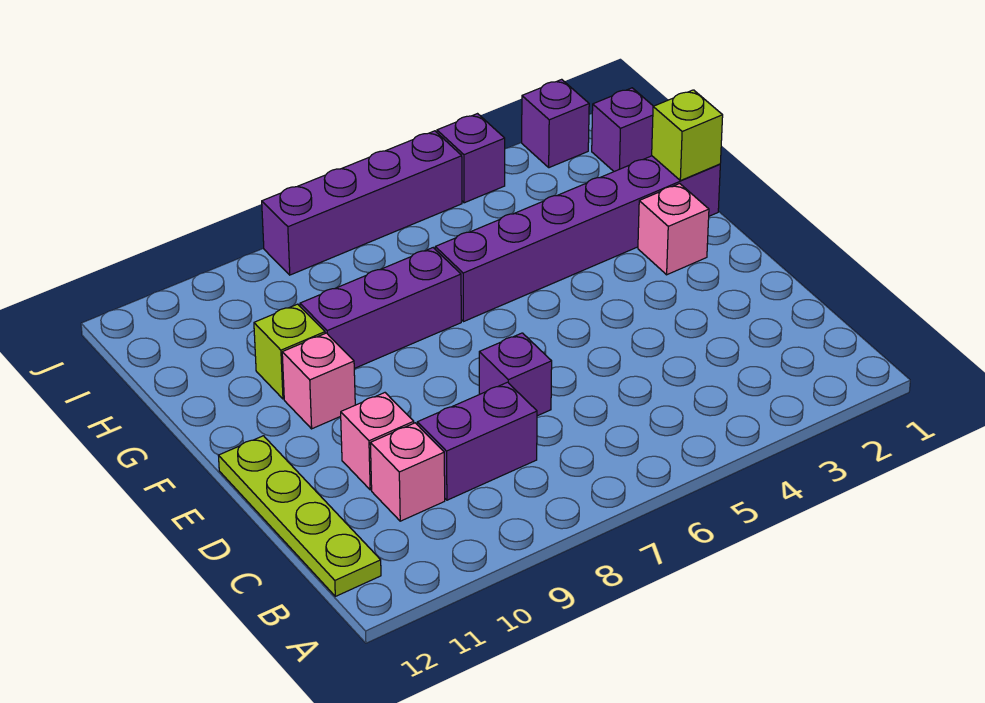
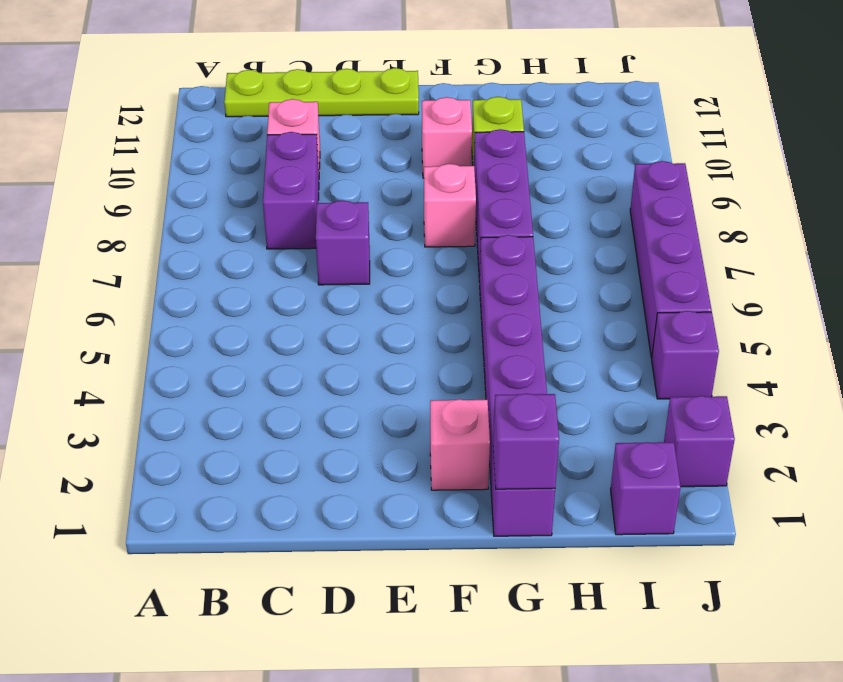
pink brick D10 level 1 -> pink brick F8 level 1
lime brick G1 level 2 -> purple brick G1 level 2

